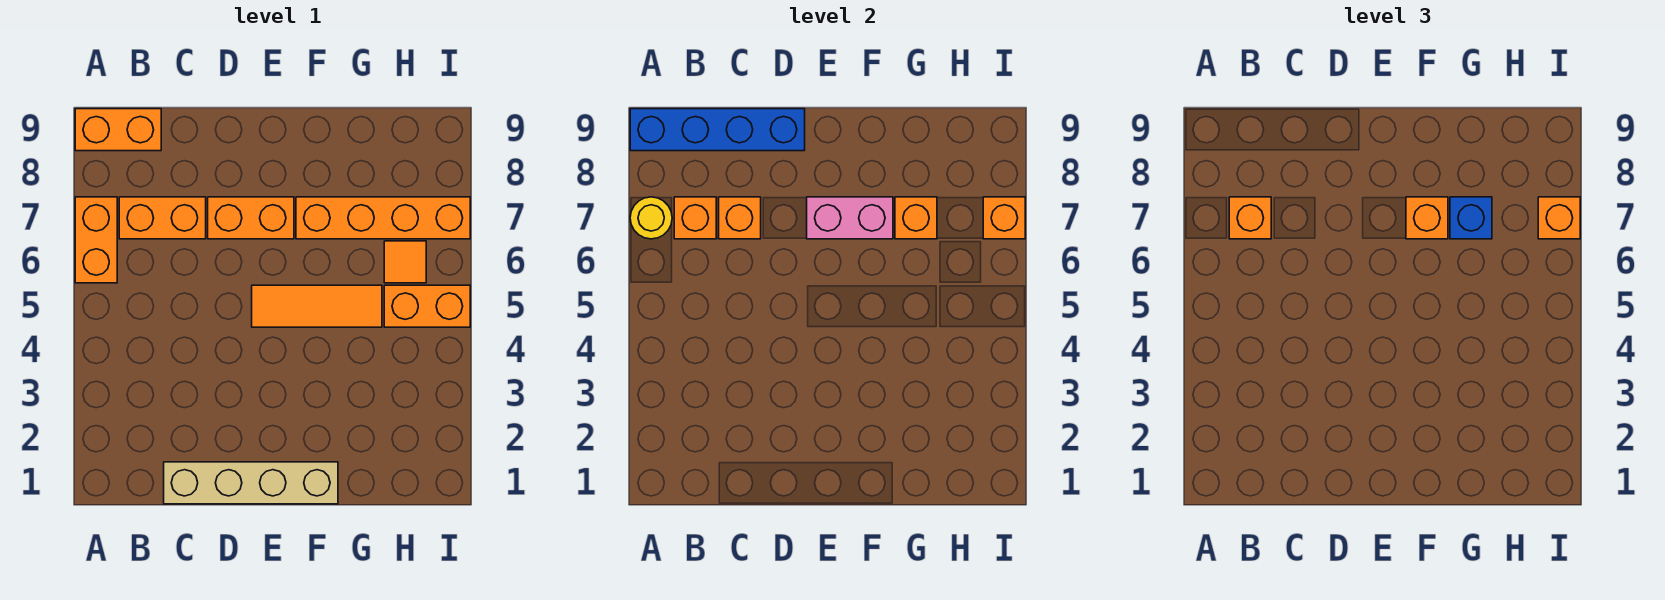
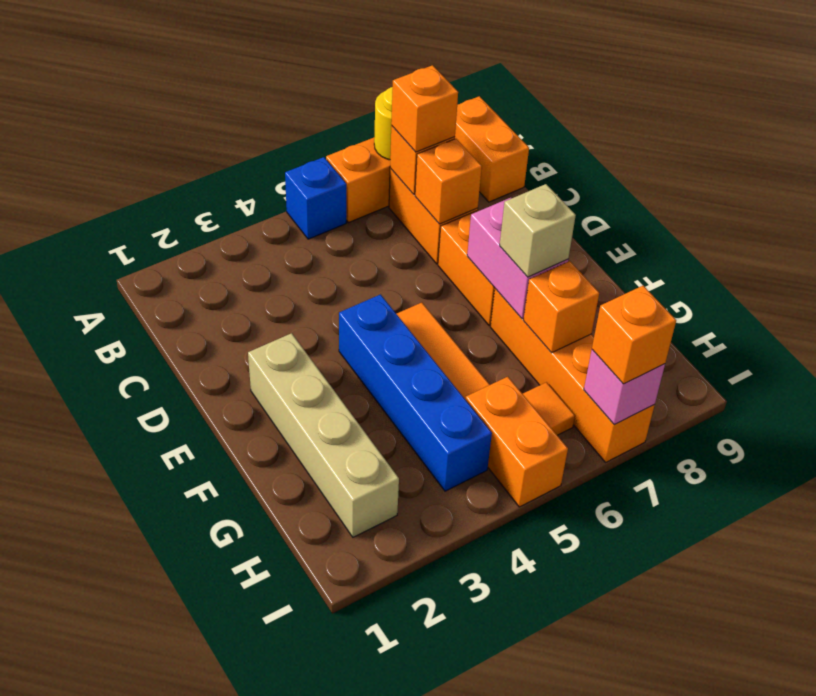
blue brick A9:D9 level 2 -> blue brick E4:H4 level 1
tan brick C1:F1 level 1 -> tan brick E2:H2 level 1
orange brick F7 level 3 -> tan brick F7 level 3
blue brick G7 level 3 -> blue brick A5 level 1
orange brick I7 level 2 -> pink brick I7 level 2

